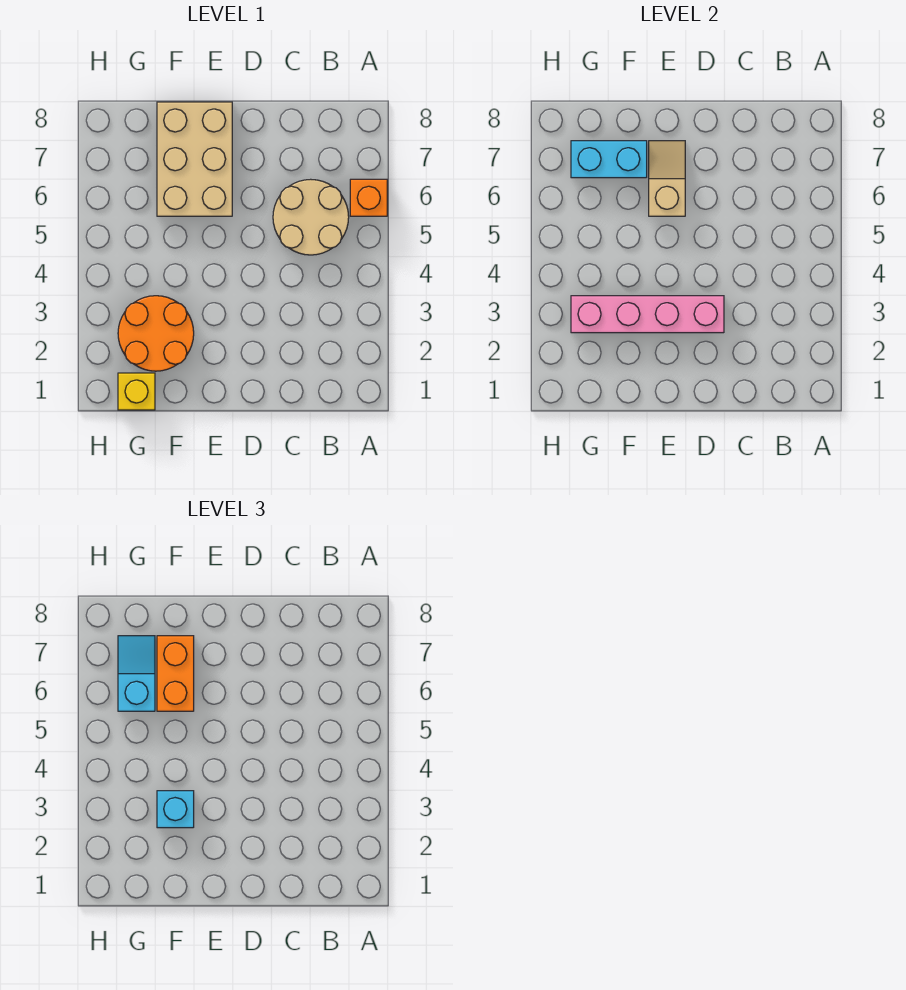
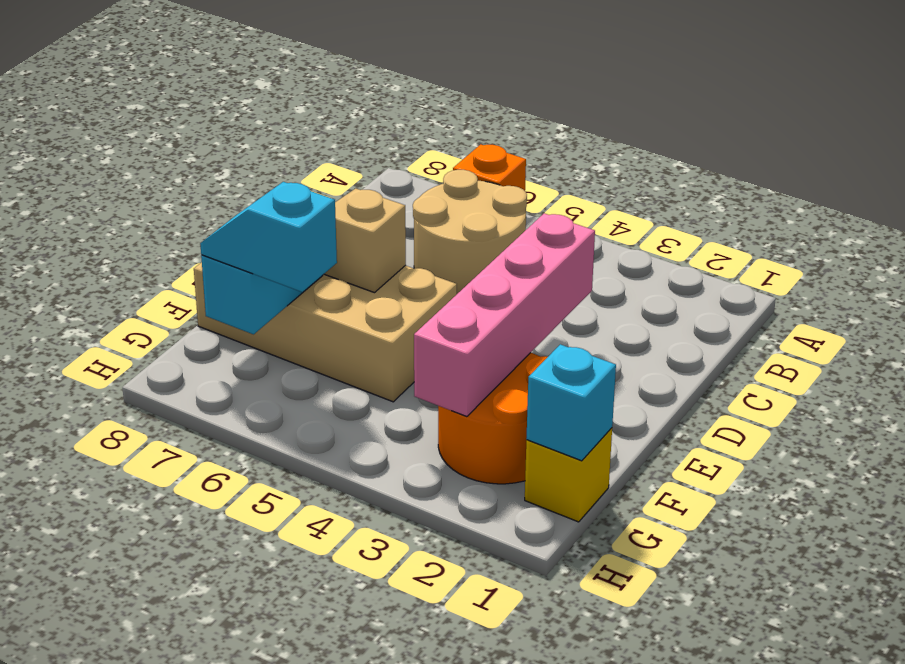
tan brick E6:F8 level 1 -> tan brick E5:F8 level 1
cyan brick F3 level 3 -> cyan brick G1 level 2
orange brick F6:F7 level 3 -> none

